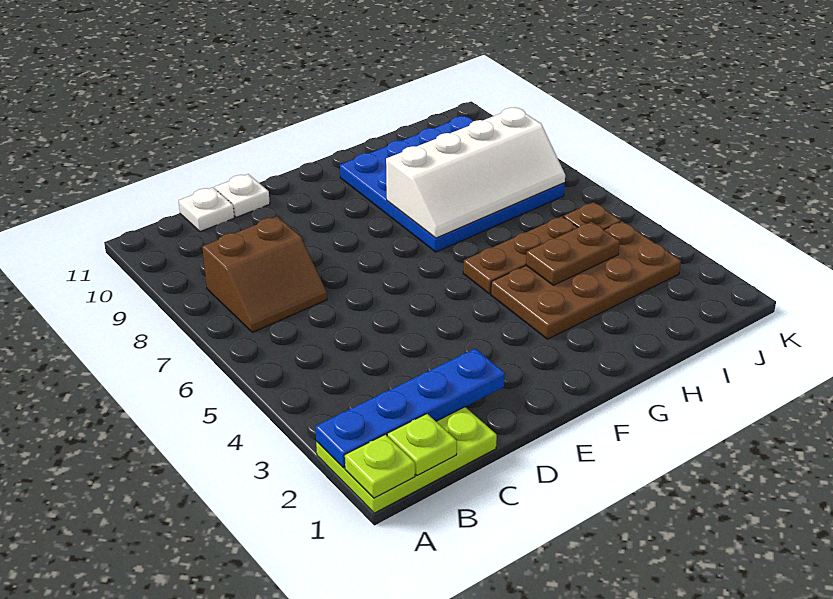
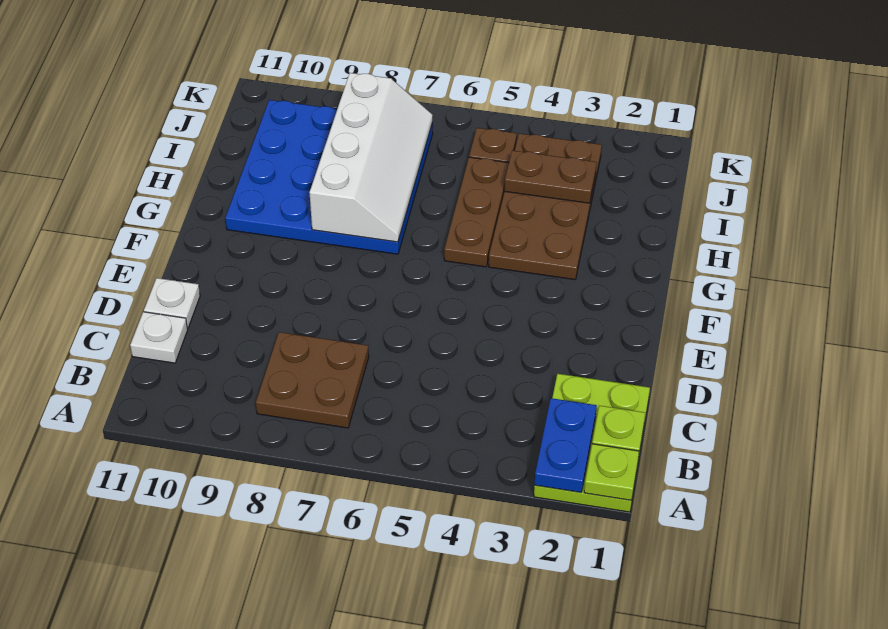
blue plate A2:D2 level 2 -> blue plate A2:B2 level 2
brown slope B7:C8 level 1 top 8 -> brown plate B7:C8 level 1
brown plate H4:I4 level 2 -> brown plate I3:I4 level 2

